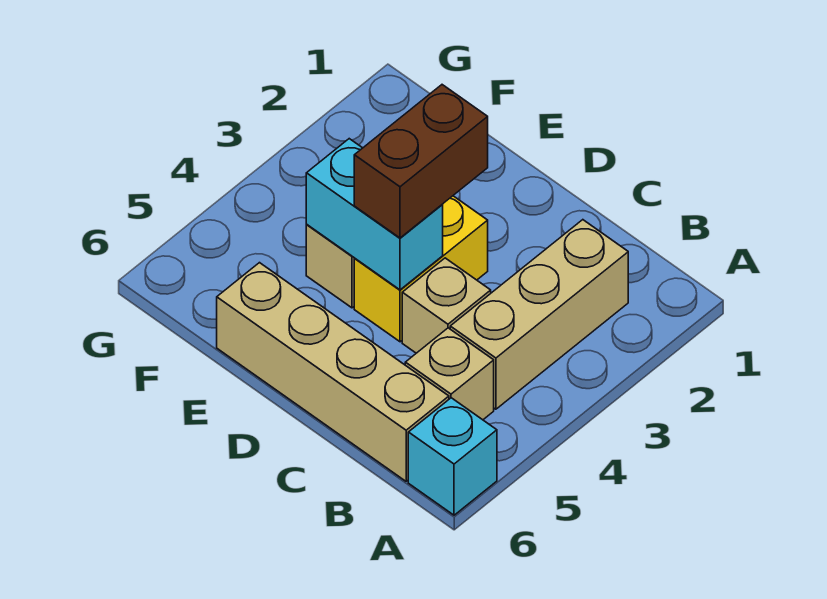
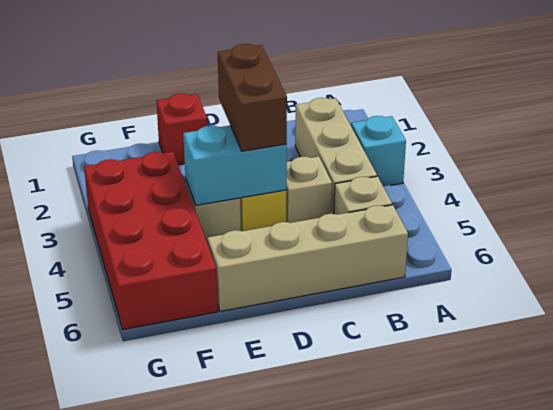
cyan brick A6 level 1 -> cyan brick A3 level 1
none -> red brick E1 level 1
none -> red brick F3:G6 level 1

